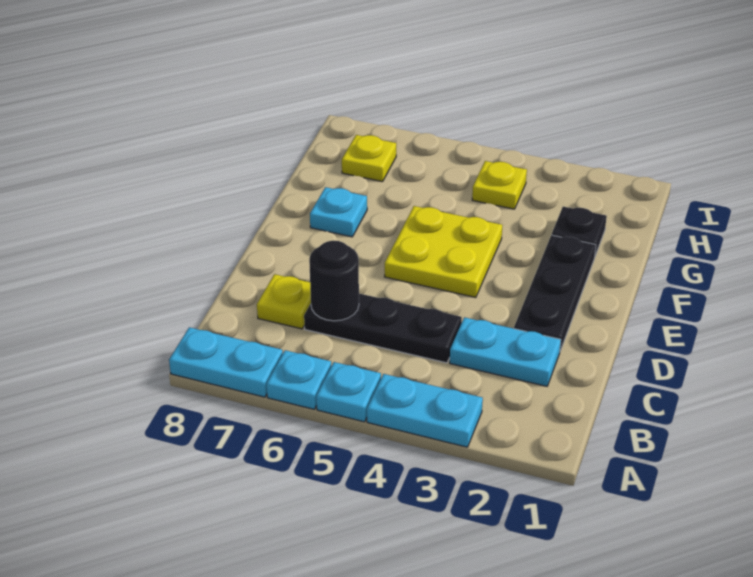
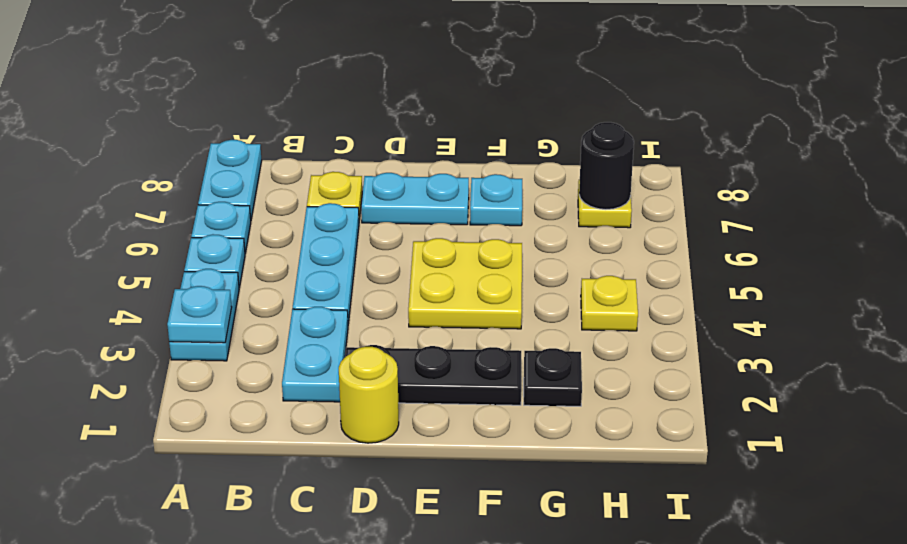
none -> cyan plate A3 level 2
black plate C4:C6 level 1 -> cyan plate C4:C6 level 1
black round brick C6 level 2 -> black round brick H7 level 2
none -> yellow round brick D1 level 1
none -> cyan plate D7:E7 level 1

